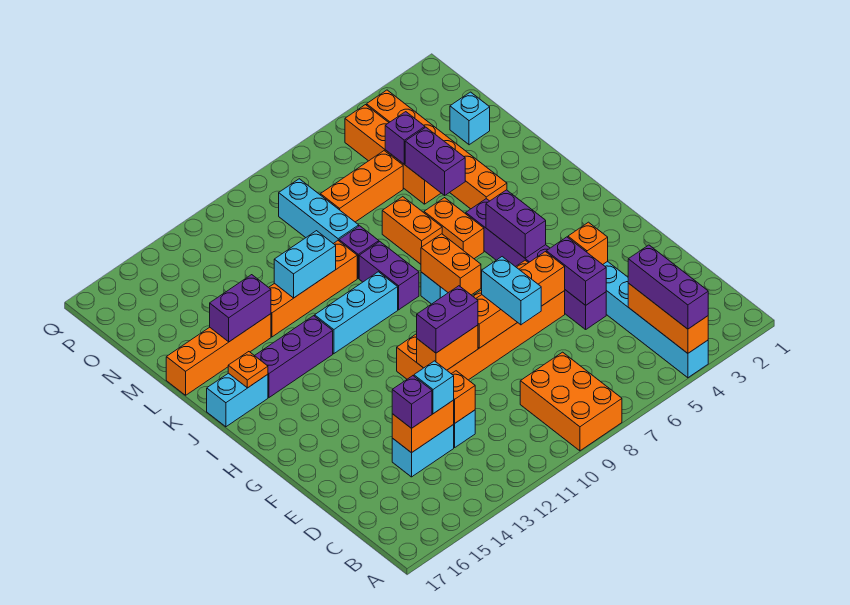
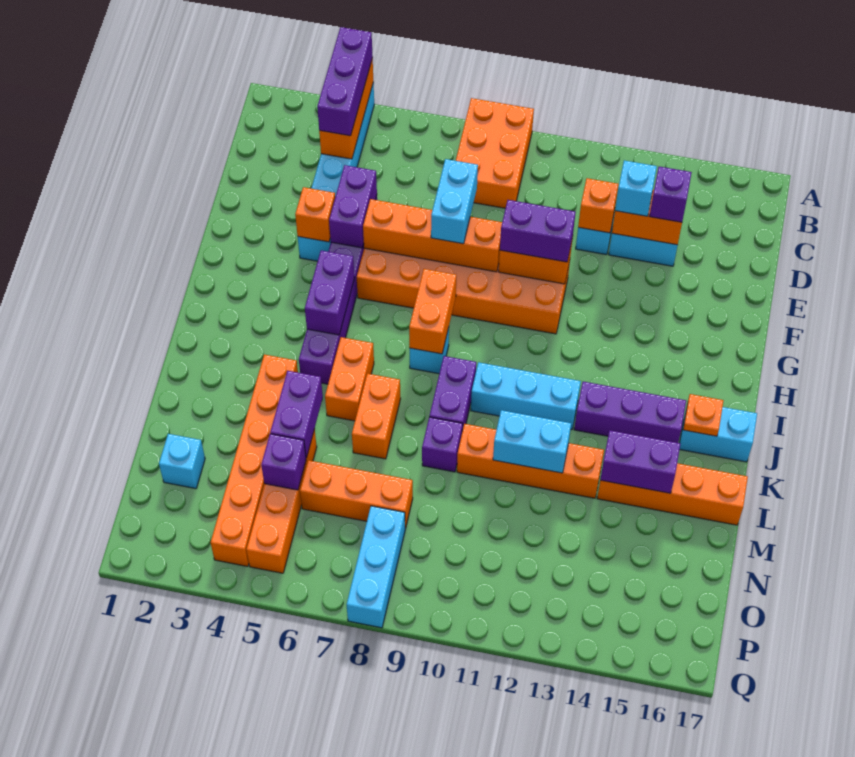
cyan brick M9:O9 level 1 -> cyan brick O8:Q8 level 1

